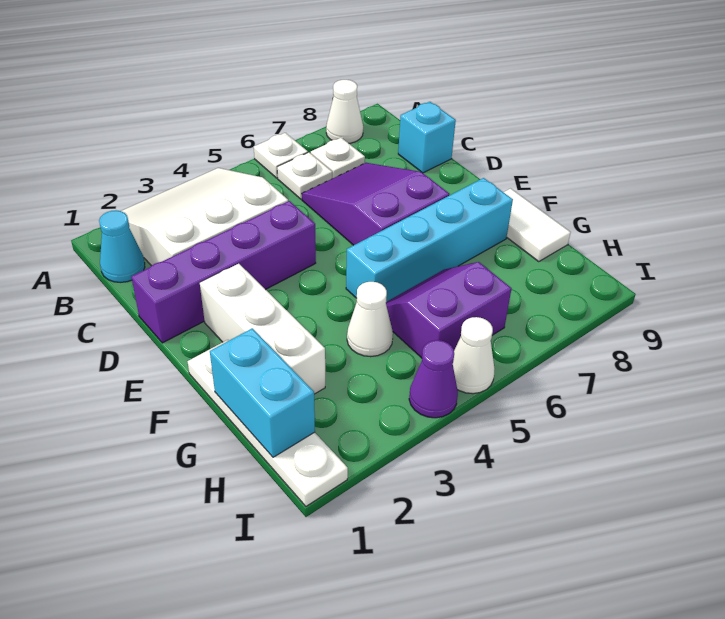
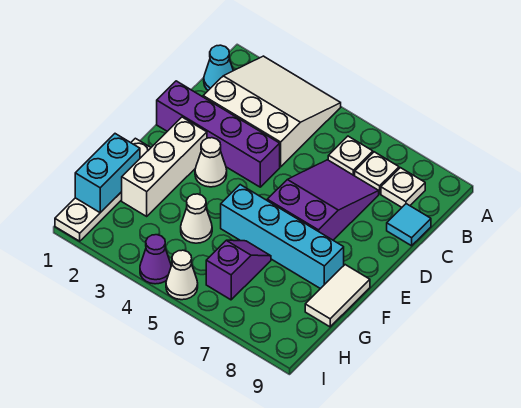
white plate A6 level 1 -> white plate B8 level 1
white cone A8 level 1 -> white cone E3 level 1
cyan brick C9 level 1 -> cyan tile C9 level 1
purple slope G5:H6 level 1 top H -> purple slope G6:H6 level 1 top H

